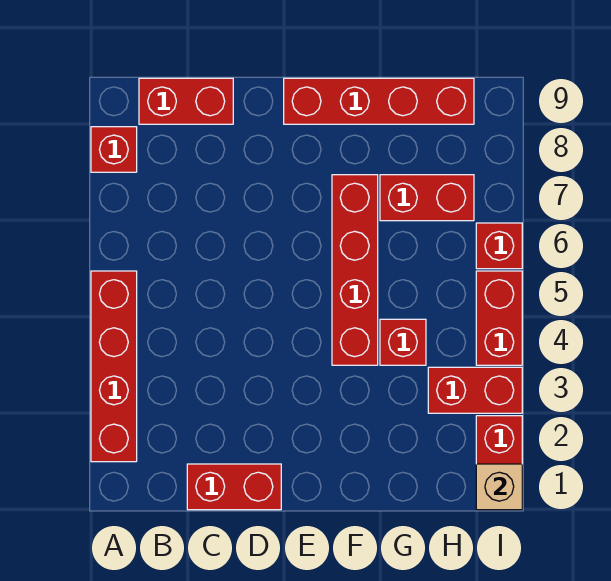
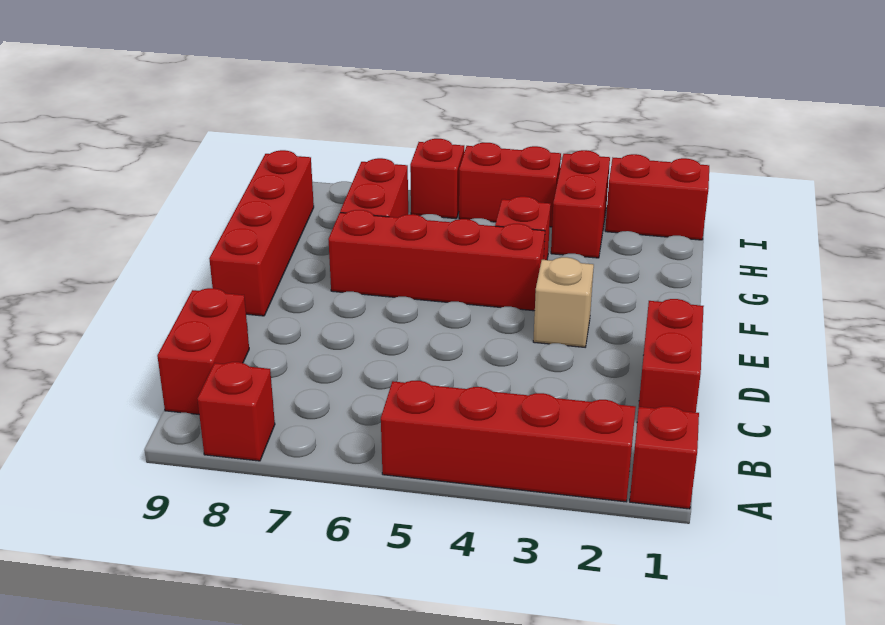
none -> red brick A1 level 1
tan brick I1 level 2 -> tan brick E3 level 1

